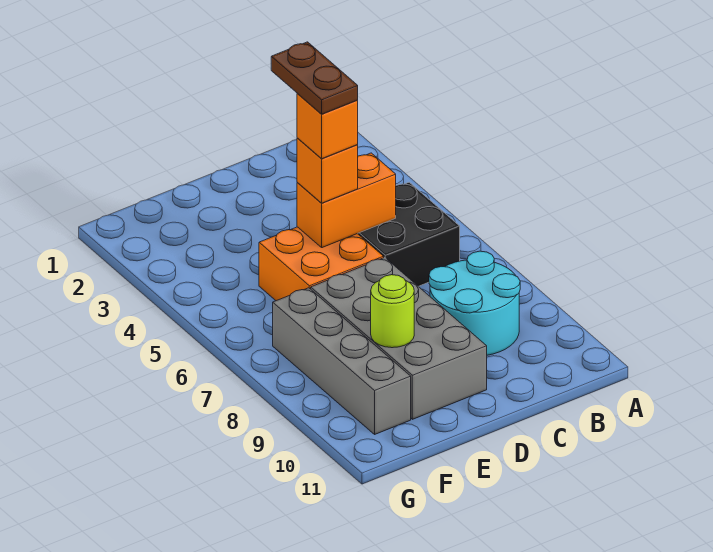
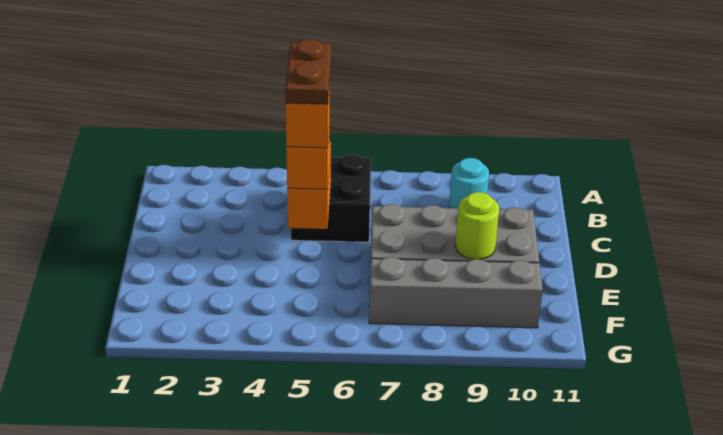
cyan round brick B8:C9 level 1 -> cyan round brick B9 level 1
brown plate D4:D5 level 5 -> brown plate C5:D5 level 5
orange brick D5:E6 level 1 -> none

